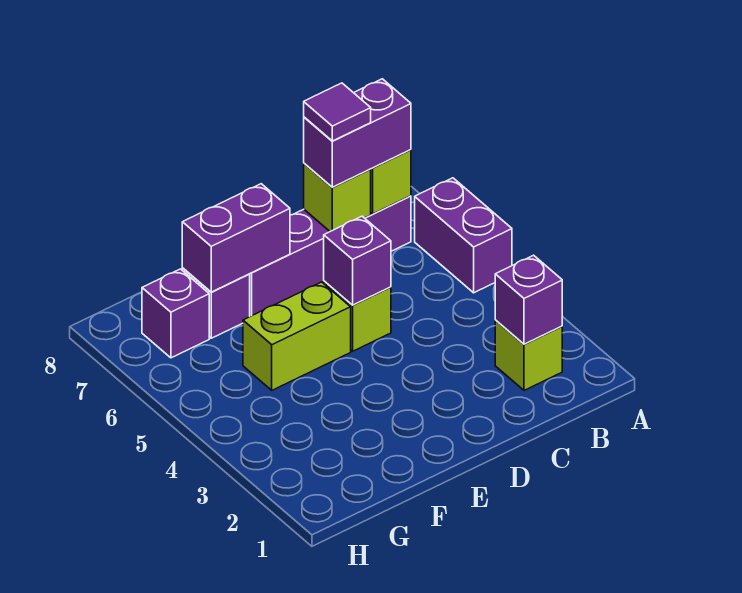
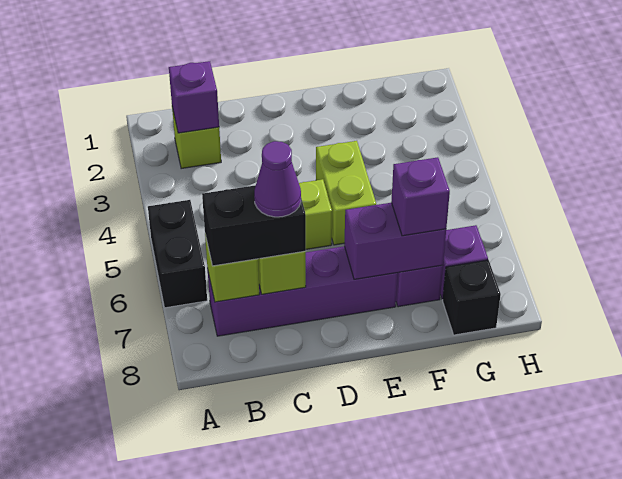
purple brick A5:A6 level 1 -> black brick A5:A6 level 1
purple brick B7:C7 level 3 -> black brick B7:C7 level 3
purple tile C7 level 4 -> purple cone C7 level 4
purple brick D5 level 2 -> purple brick F7 level 3
lime brick E5:F5 level 1 -> lime brick E4:E5 level 1
none -> black brick G8 level 1

